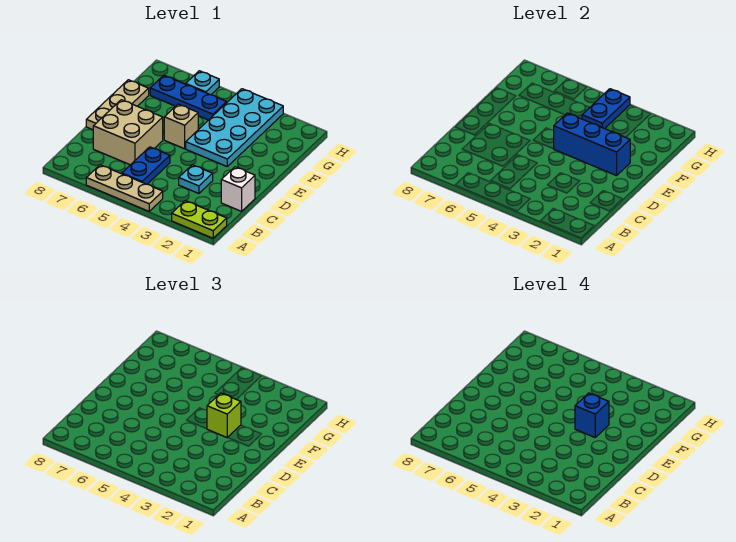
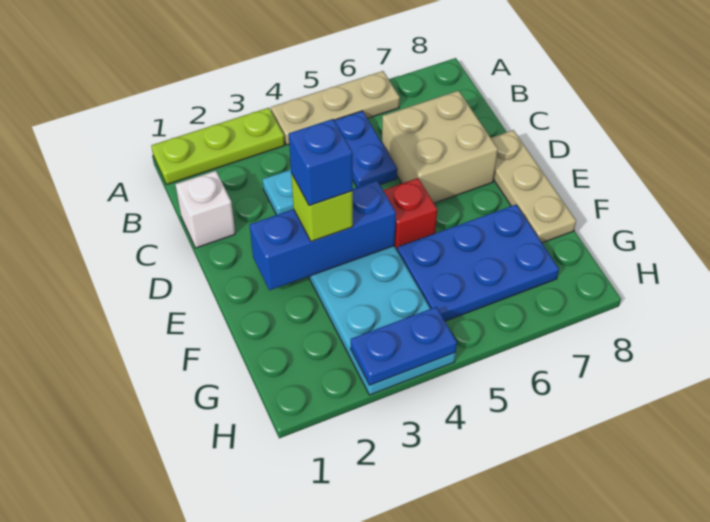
lime plate A1:A2 level 1 -> lime plate A1:A3 level 1
tan brick E5 level 1 -> red brick E5 level 1
blue plate G4:H4 level 2 -> blue plate H3:H4 level 2
blue plate G5:G7 level 1 -> blue plate F5:G7 level 1
cyan plate H6 level 1 -> none

